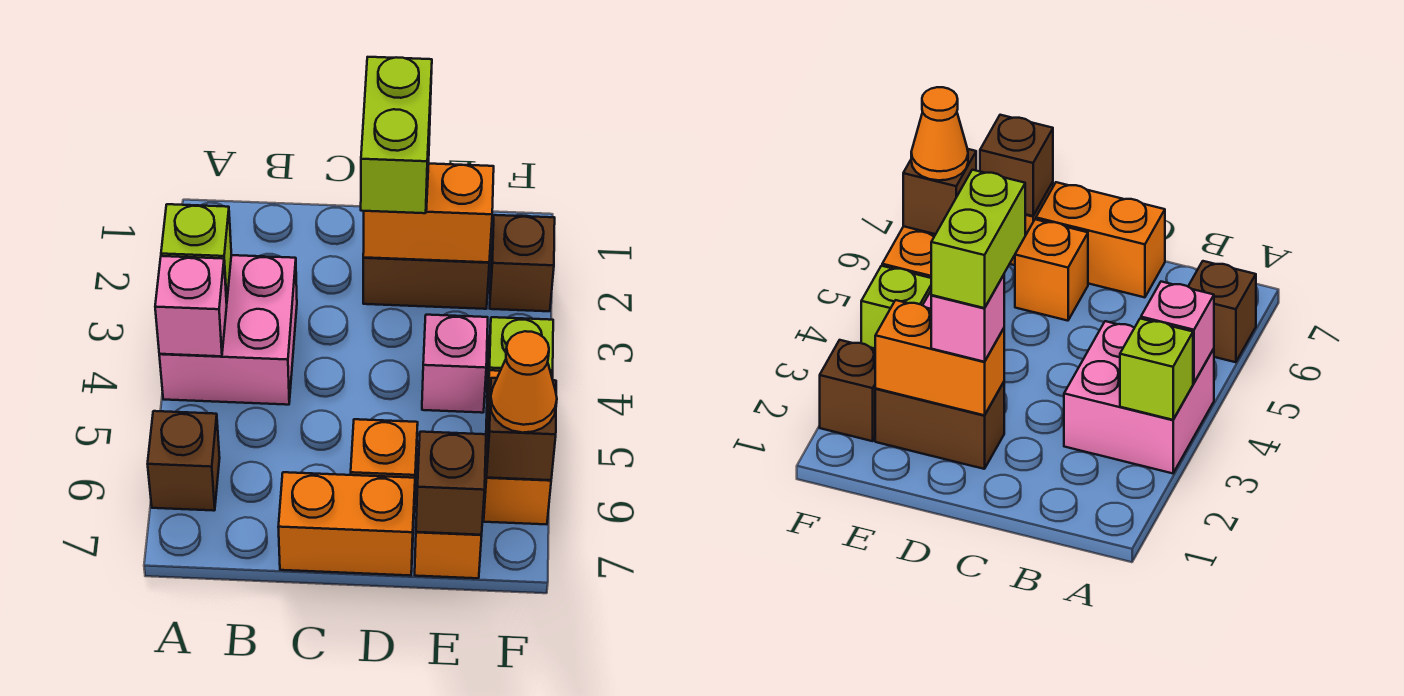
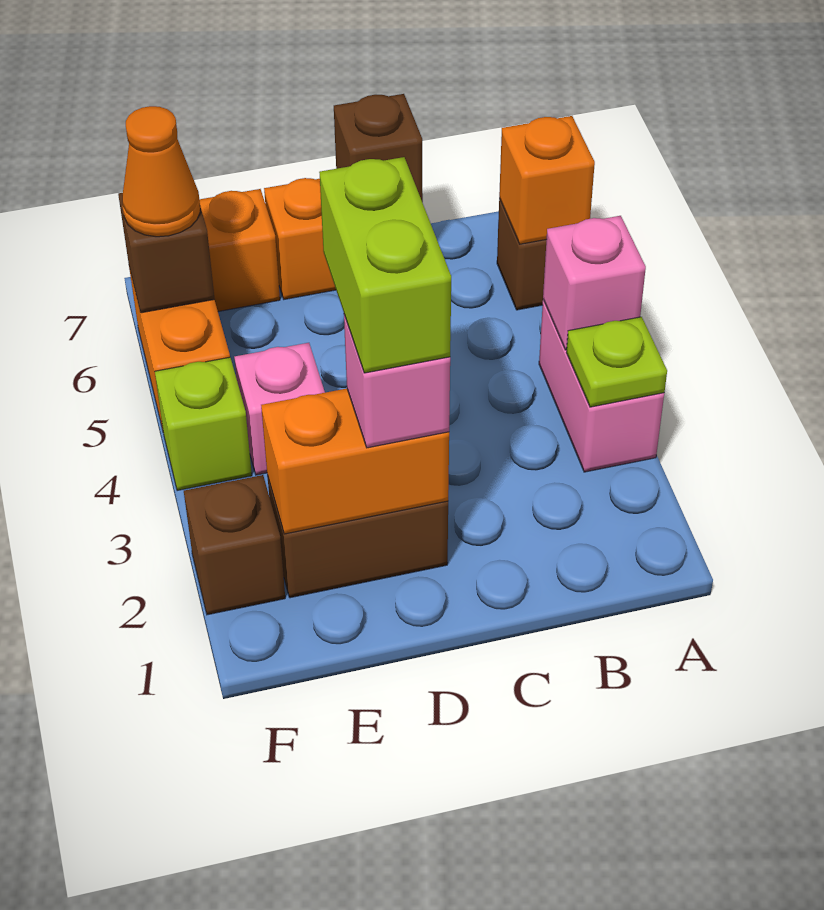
pink brick A3:B4 level 1 -> pink brick A3:A4 level 1
lime brick A3 level 2 -> lime plate A3 level 2
orange brick D6 level 1 -> orange brick A6 level 2
brown brick E7 level 2 -> brown brick C7 level 2

